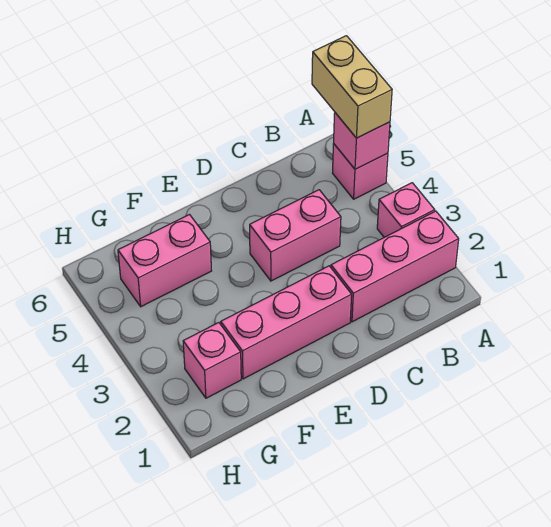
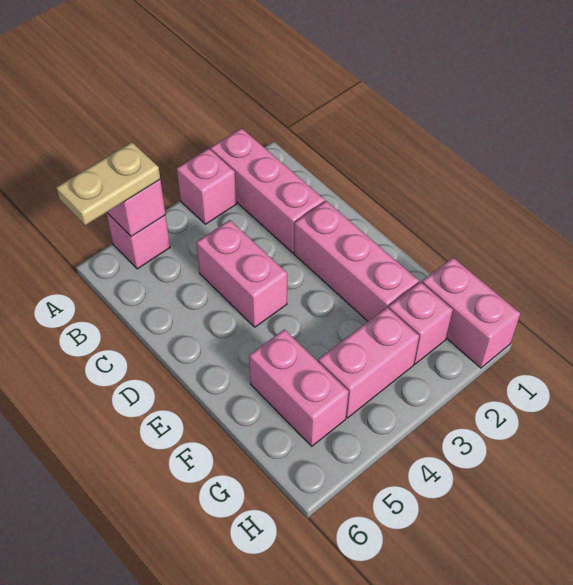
tan brick A5:A6 level 3 -> tan plate A5:A6 level 3
none -> pink brick G1:H1 level 1
none -> pink brick G3:G4 level 1

